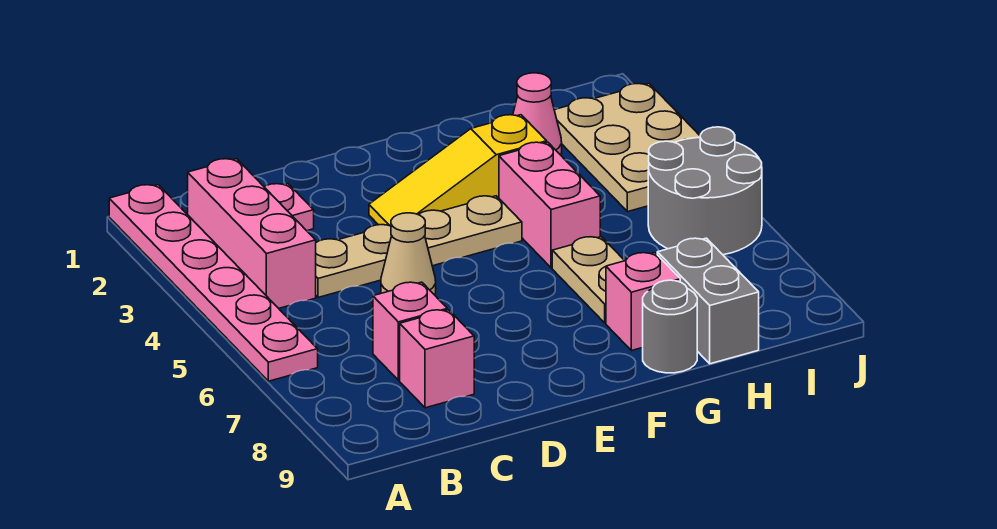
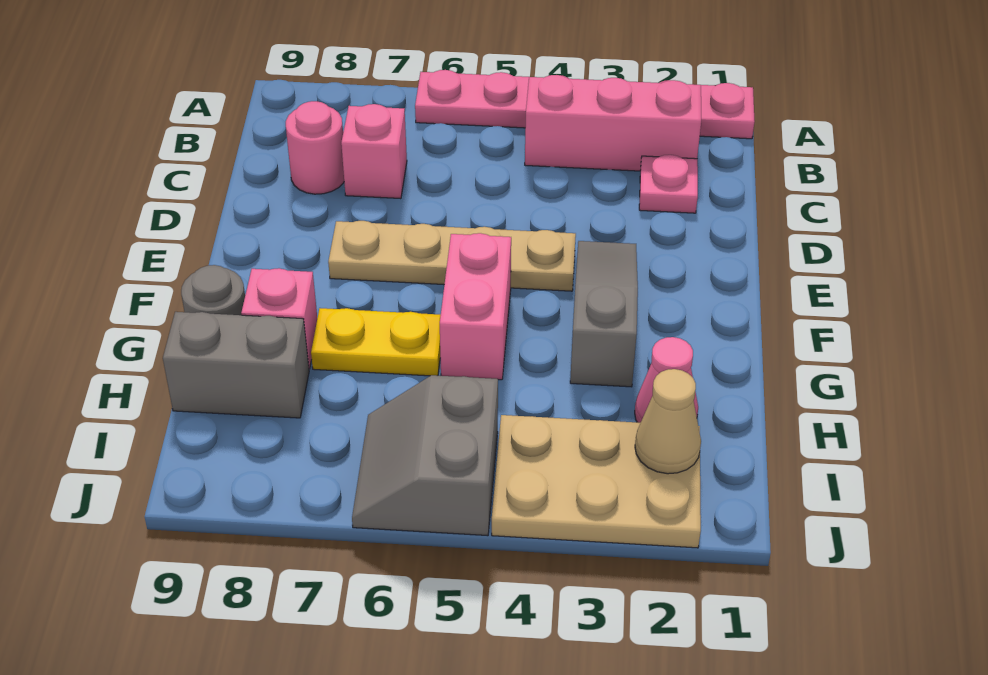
tan plate C4:F4 level 1 -> tan plate E4:E7 level 1
pink brick C8 level 1 -> pink round brick C8 level 1
tan cone D5 level 1 -> tan cone I2 level 2
yellow slope E3:G3 level 1 top G -> grey slope E3:G3 level 1 top G
pink brick G4:G5 level 1 -> pink brick F5:G5 level 1
tan plate G6:G7 level 1 -> yellow plate G6:G7 level 1
grey round brick I5:J6 level 1 -> grey slope I5:J6 level 1 top 5

